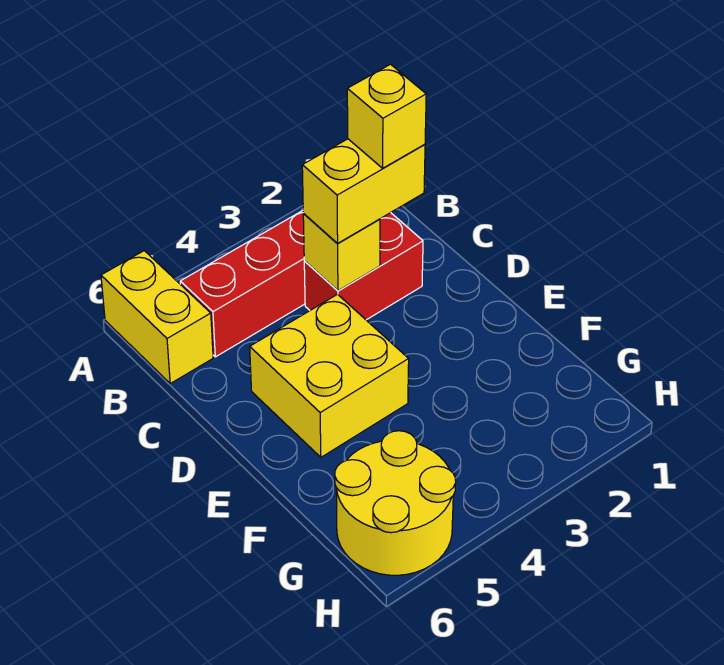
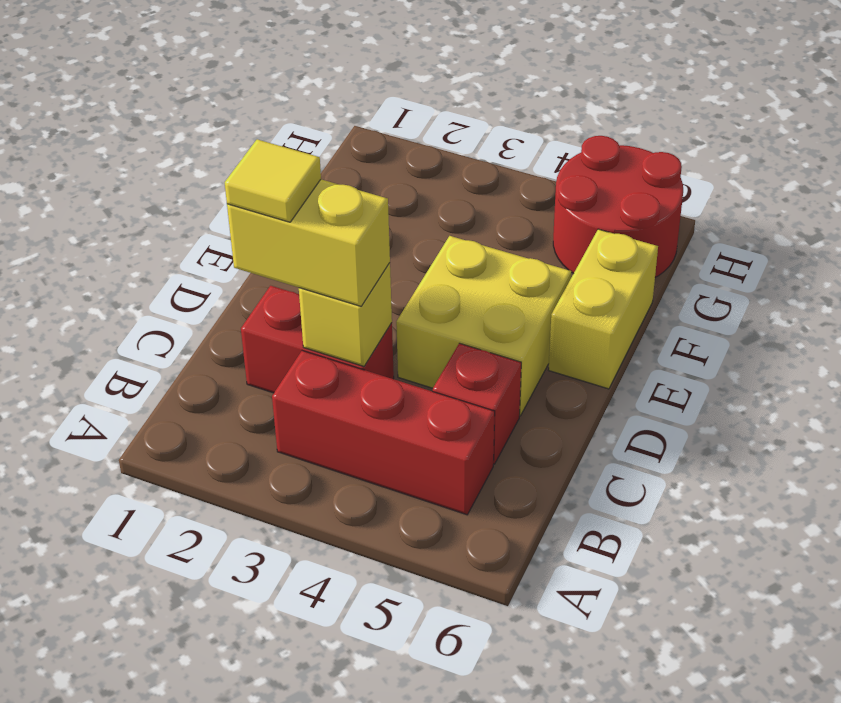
yellow brick A6:B6 level 1 -> yellow brick E6:F6 level 1
yellow brick C2 level 4 -> yellow tile C2 level 4
none -> red brick C5 level 1
yellow round brick G5:H6 level 1 -> red round brick G5:H6 level 1

